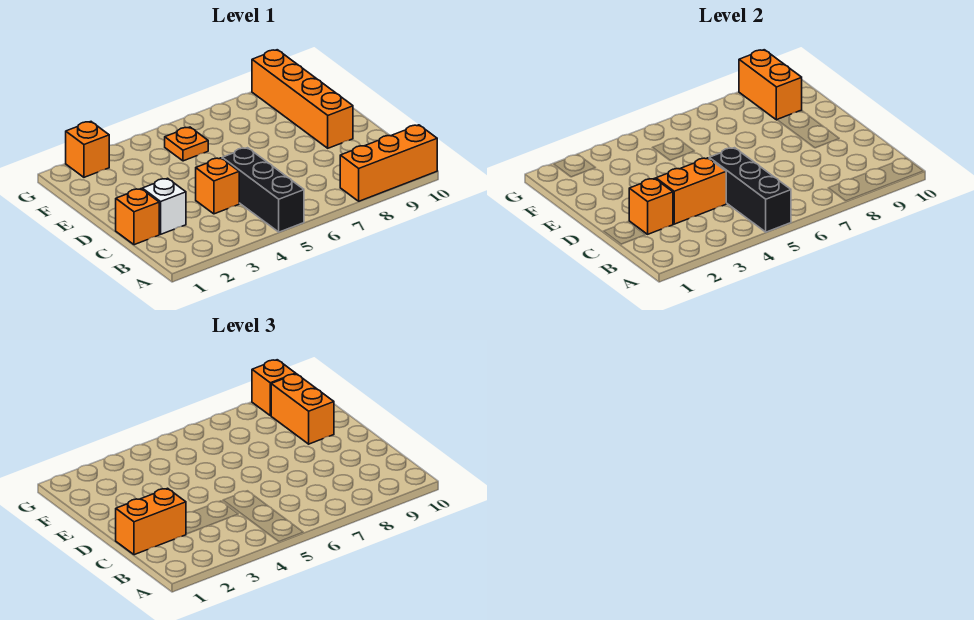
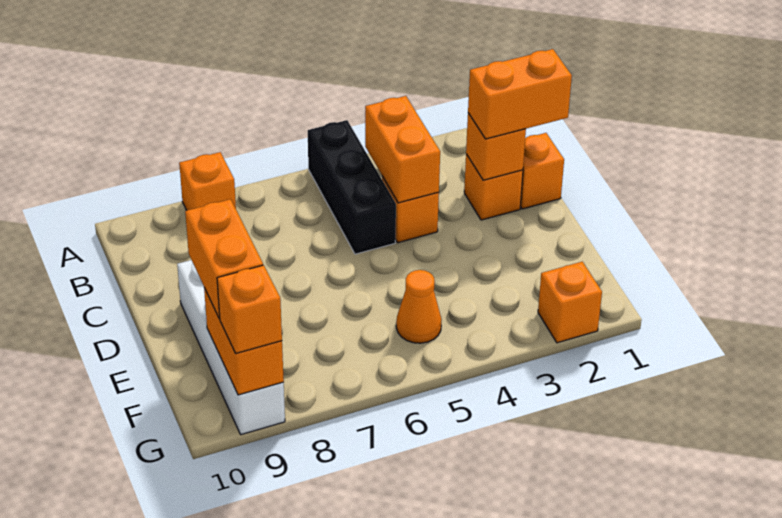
black brick A5:C5 level 2 -> none
orange brick A8:A10 level 1 -> orange brick A8 level 1
white brick C2 level 1 -> orange brick C2 level 1
orange brick C3:C4 level 2 -> orange brick B4:C4 level 2
orange brick D9:G9 level 1 -> white brick D9:G9 level 1
orange plate F5 level 1 -> orange cone F5 level 1

